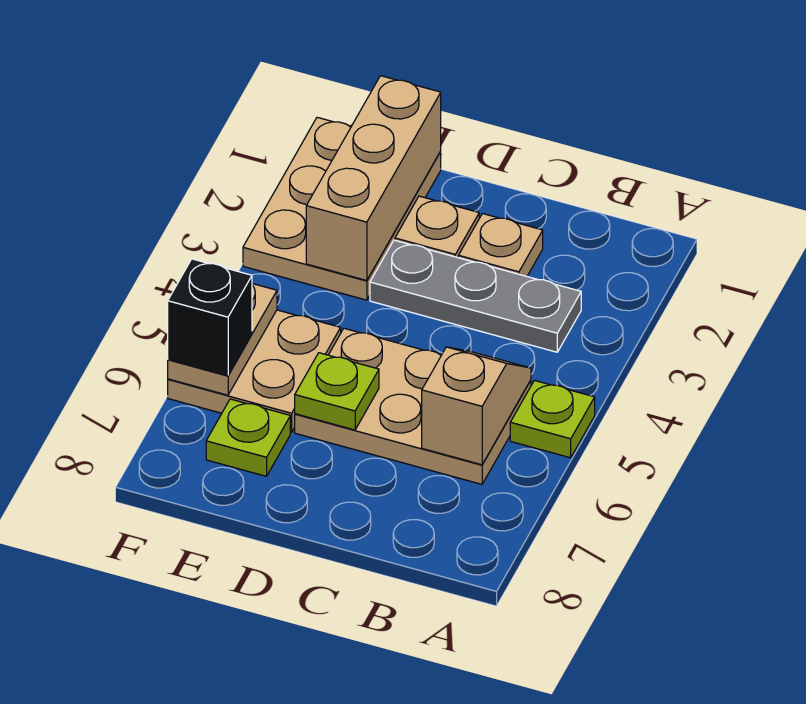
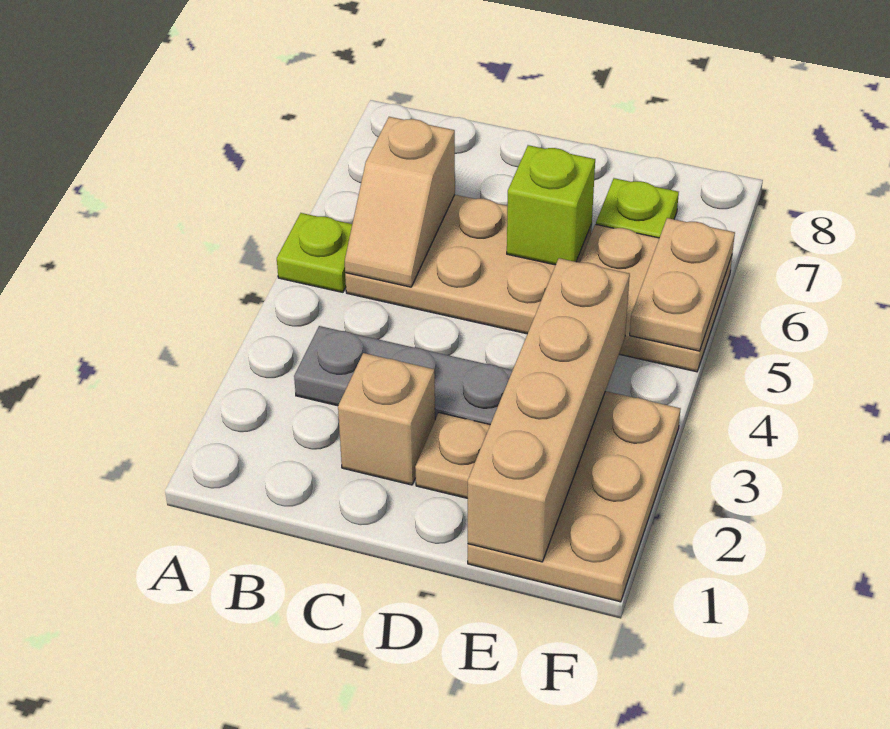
tan plate C2 level 1 -> tan brick C2 level 1
lime plate D6 level 2 -> lime brick D6 level 2
tan brick E1:E3 level 2 -> tan brick E1:E4 level 2
black brick F6 level 3 -> none

